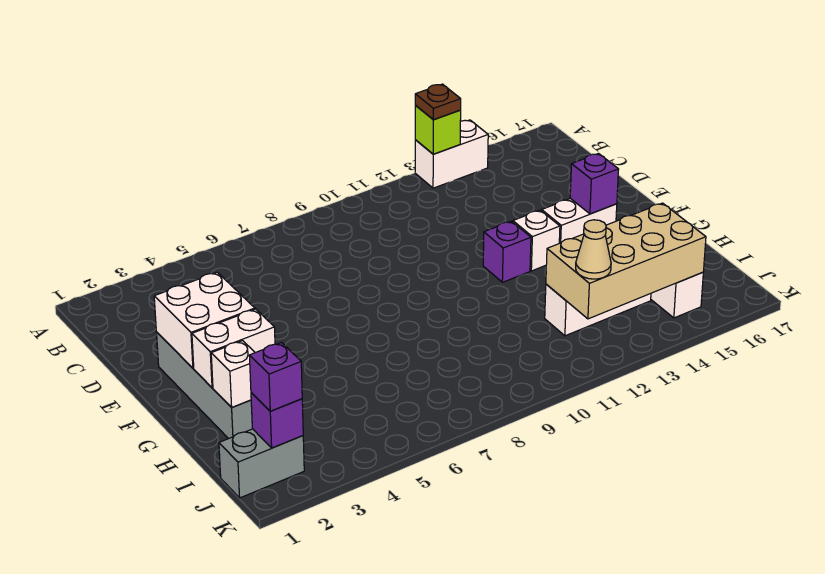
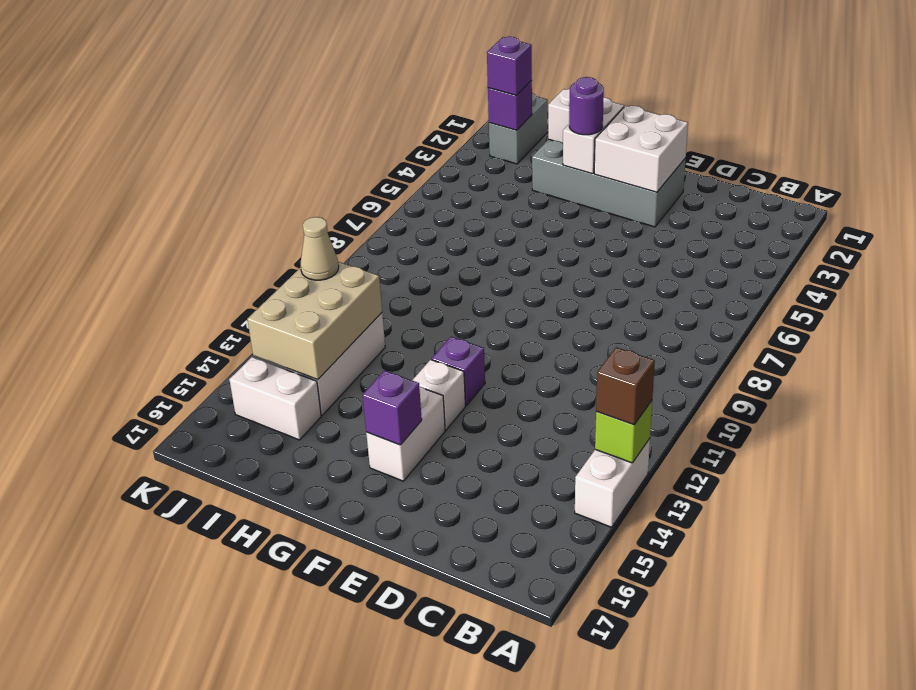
brown plate A13 level 3 -> brown brick A13 level 3
none -> purple round brick G3 level 3
tan brick I12:J15 level 2 -> tan brick I12:J14 level 2

